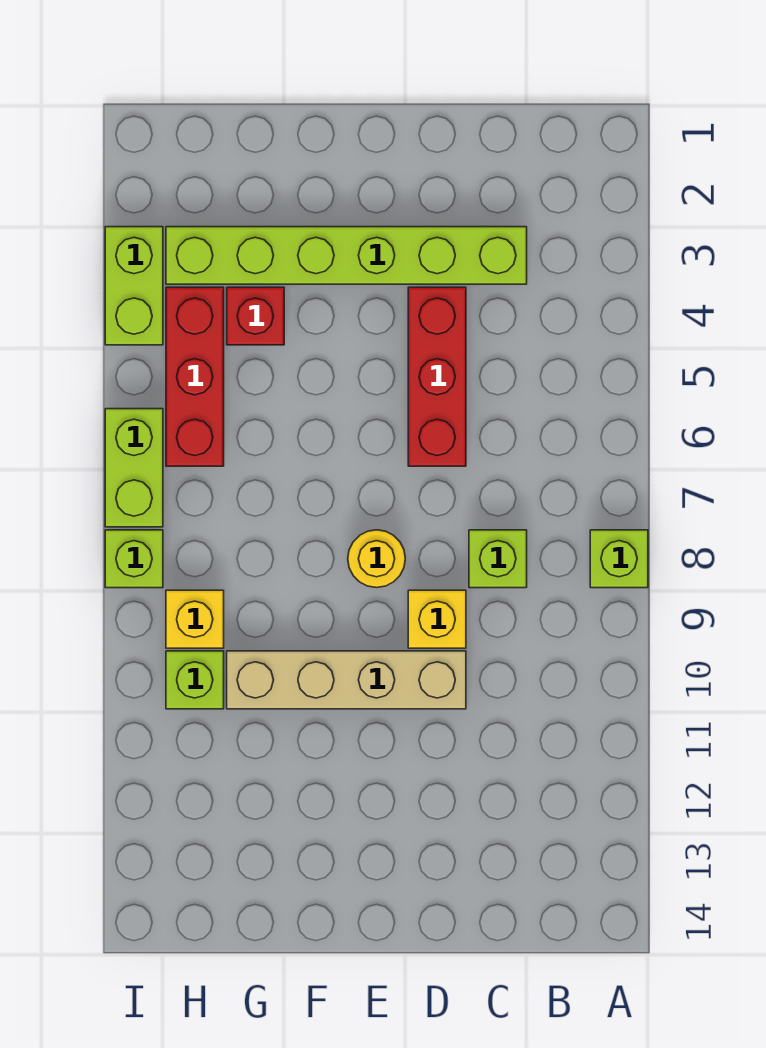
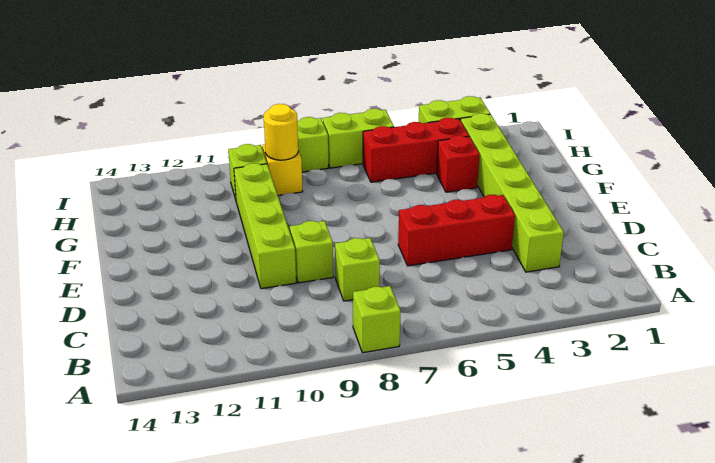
yellow brick D9 level 1 -> lime brick D9 level 1
tan brick D10:G10 level 1 -> lime brick D10:G10 level 1
yellow round brick E8 level 1 -> yellow round brick H9 level 2

